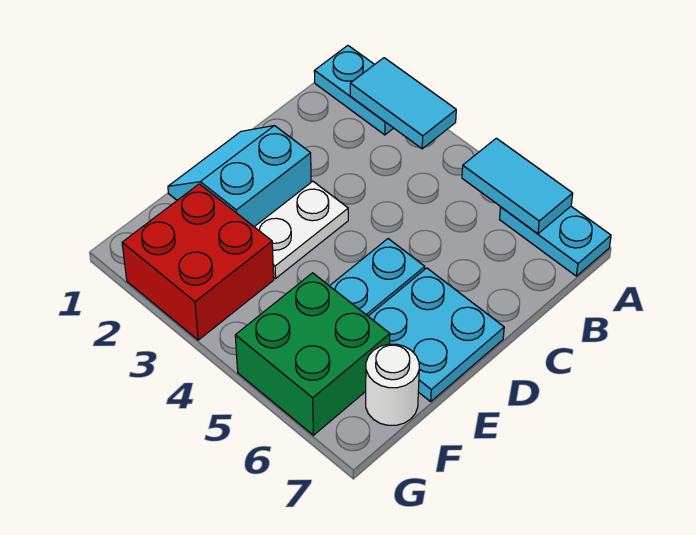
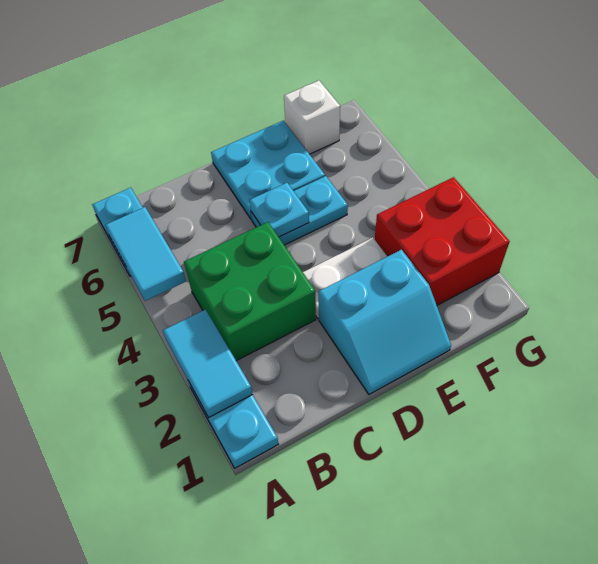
none -> cyan plate D5 level 2
green brick F5:G6 level 1 -> green brick B3:C4 level 1
white round brick F7 level 1 -> white brick F7 level 1

